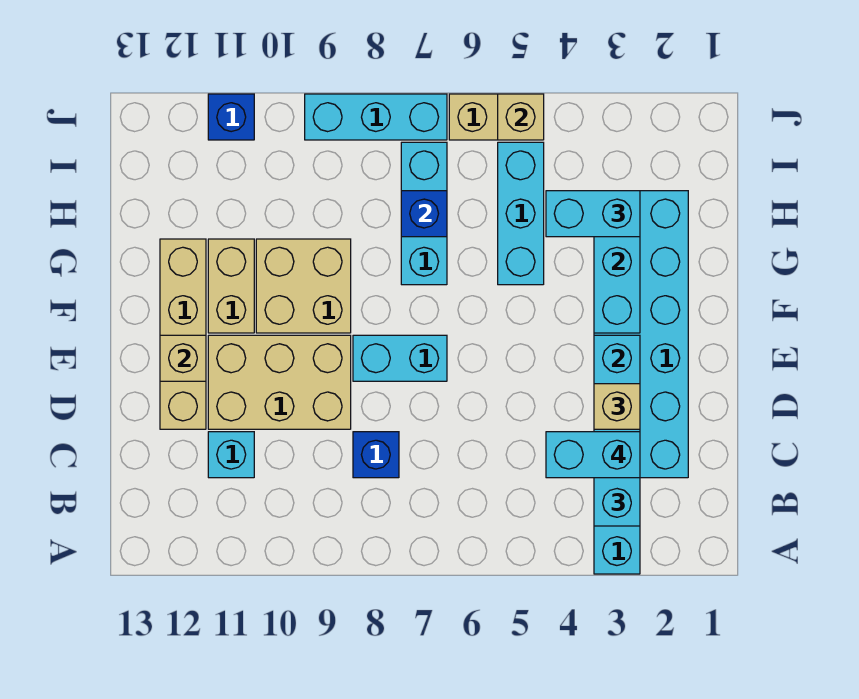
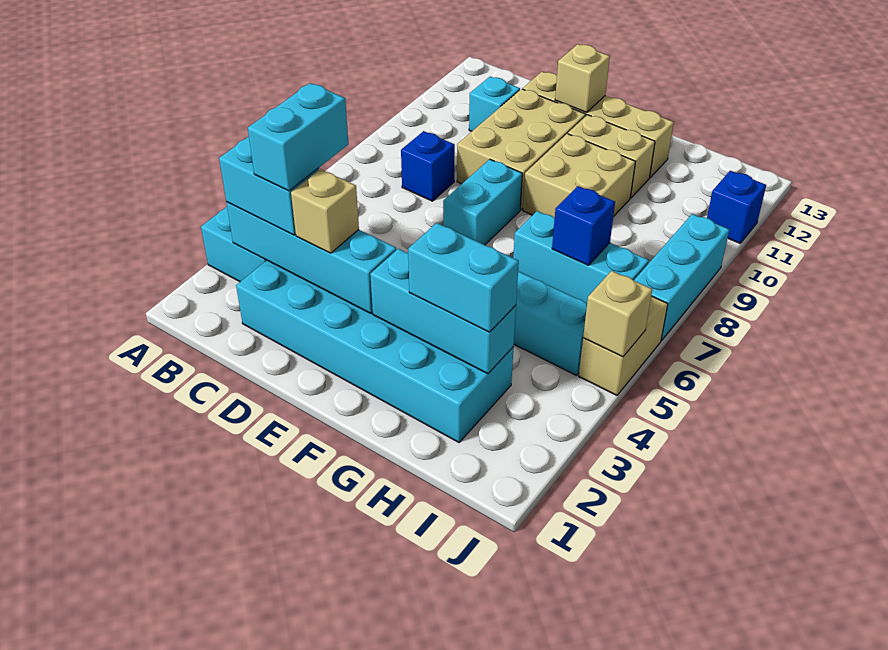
cyan brick H3:H4 level 3 -> cyan brick G3:H3 level 3

